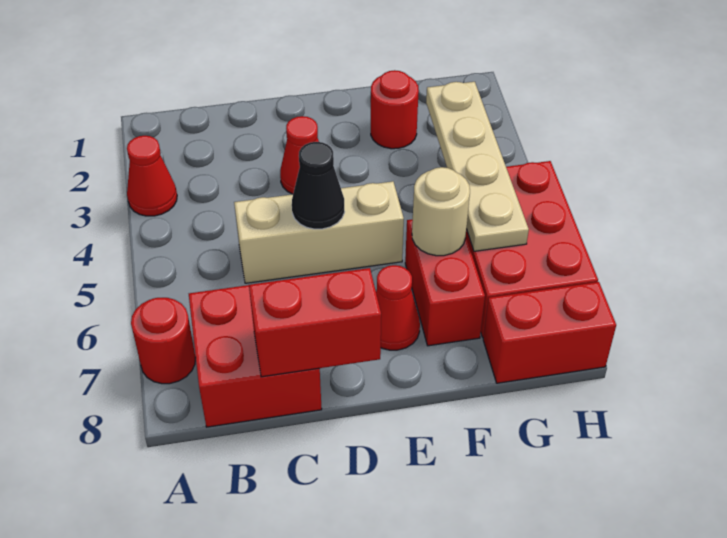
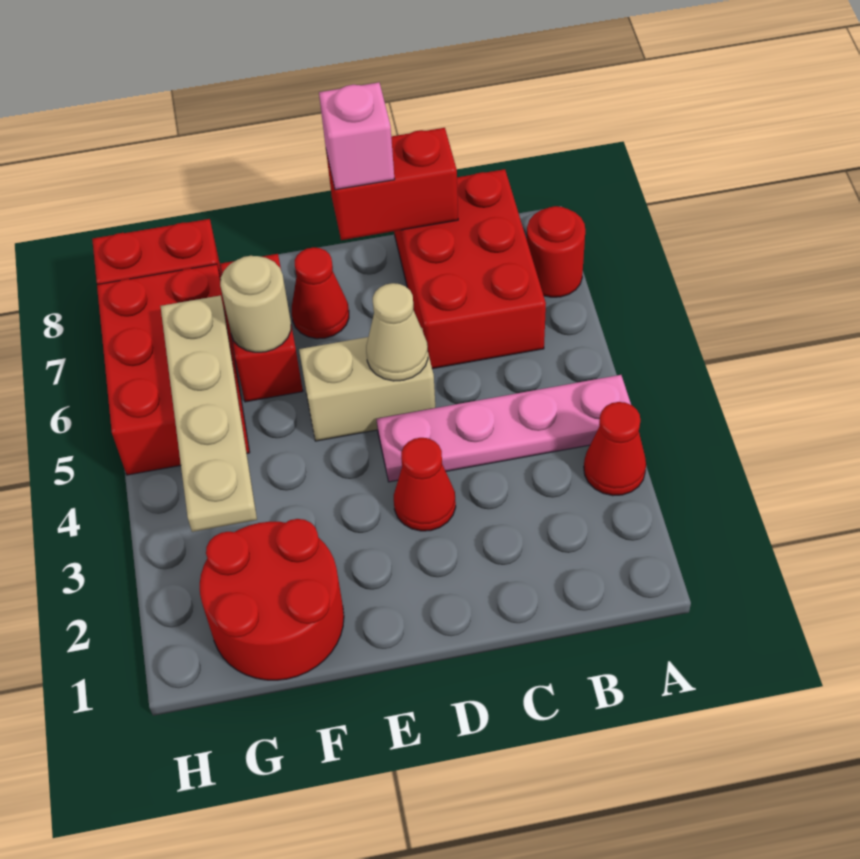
none -> pink plate A4:D4 level 1
red brick B7:C8 level 1 -> red brick B6:C8 level 1
tan brick C5:E5 level 1 -> tan brick D5:E5 level 1
black cone D5 level 2 -> tan cone D5 level 2
none -> pink brick D8 level 3
red round brick F2 level 1 -> red round brick F1:G2 level 1

